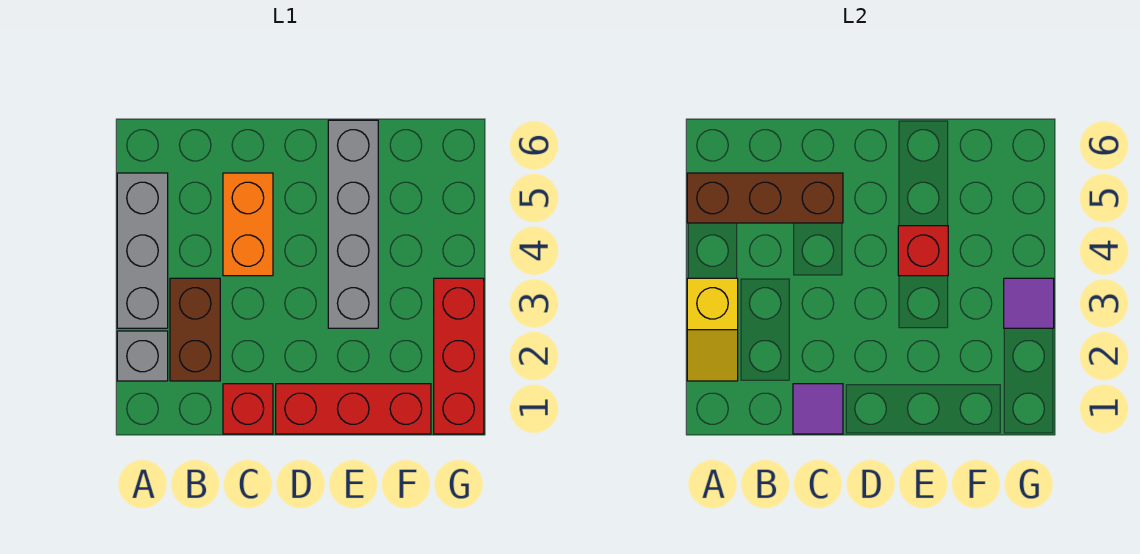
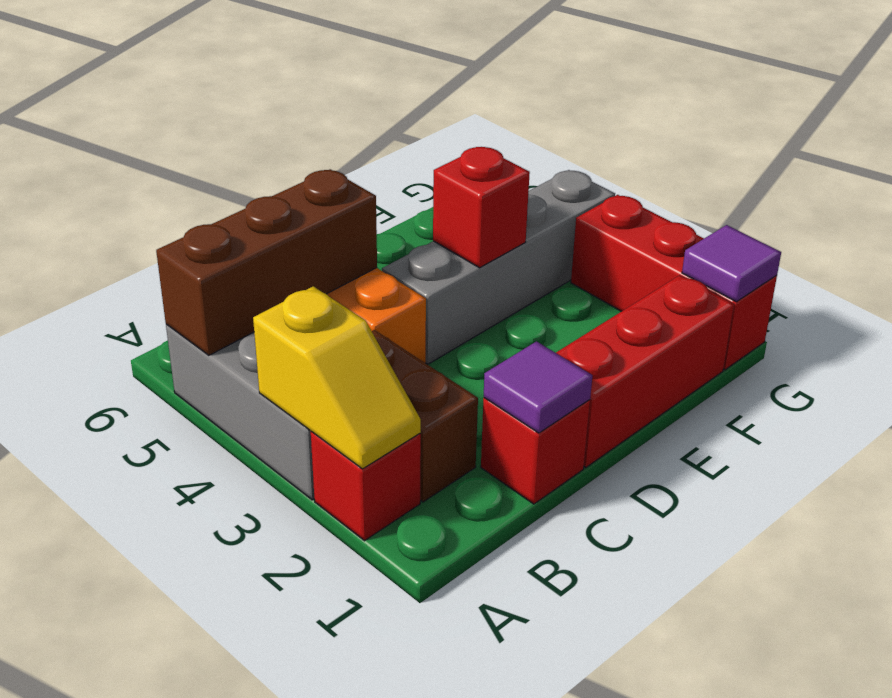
grey brick A2 level 1 -> red brick A2 level 1
grey brick E3:E6 level 1 -> grey brick D4:G4 level 1
purple tile G3 level 2 -> purple tile G1 level 2

